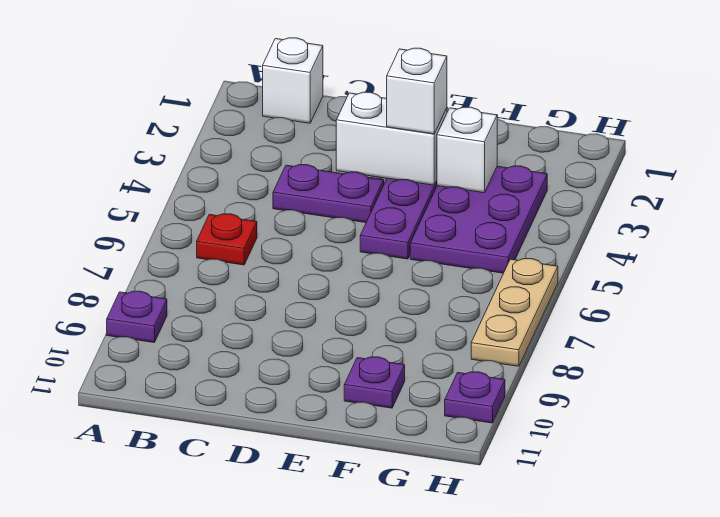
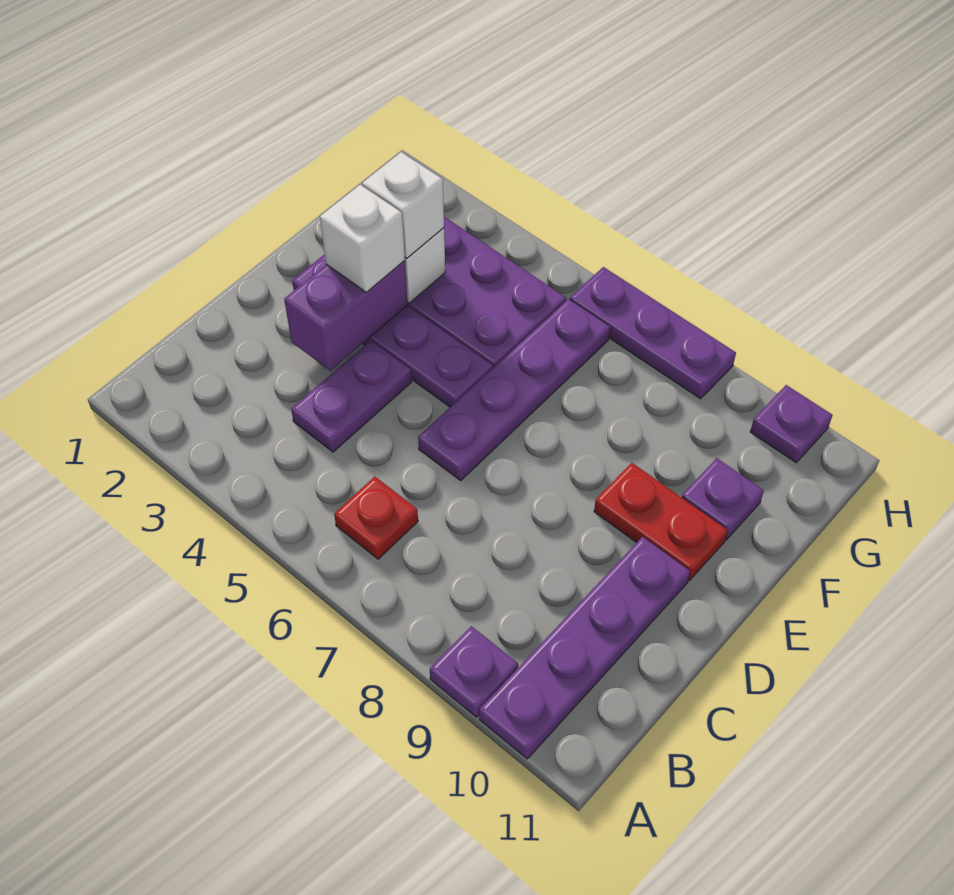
none -> purple plate A10:D10 level 1
white brick B1 level 1 -> white brick F3 level 3
white brick D3:E3 level 2 -> purple brick D3:E3 level 2
none -> purple plate D6:G6 level 1
none -> red plate E9:E10 level 1
tan plate H6:H8 level 1 -> purple plate H6:H8 level 1

